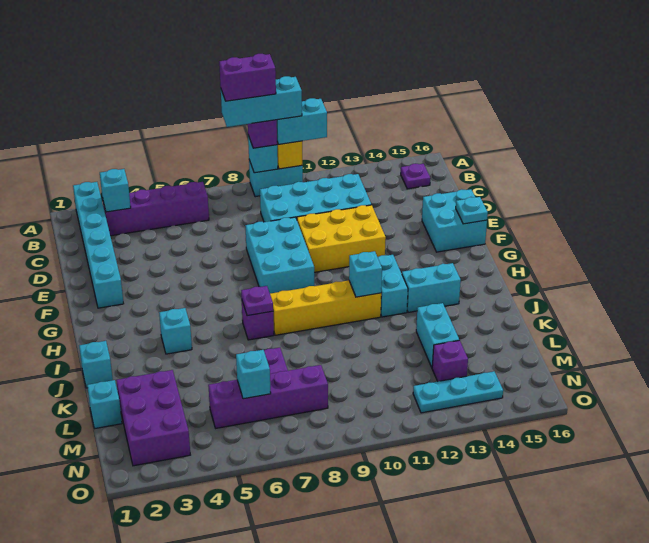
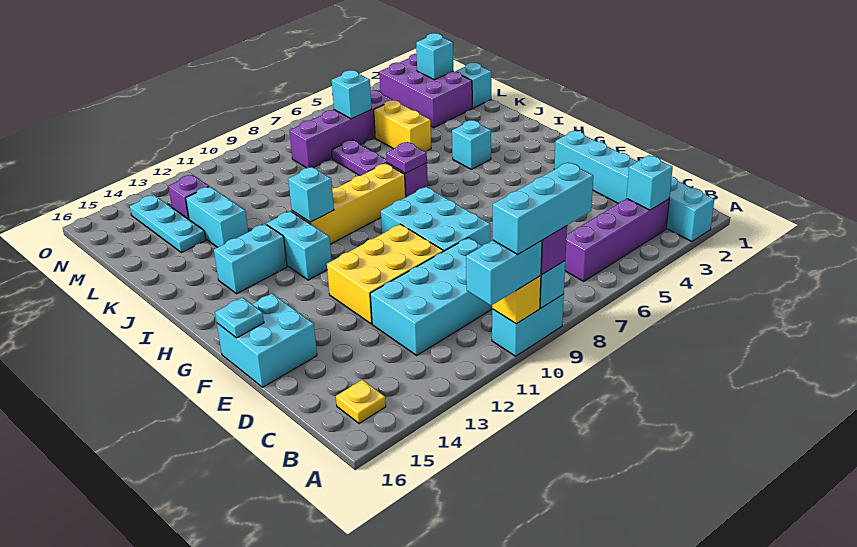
purple brick A8:A9 level 5 -> none
purple plate B15 level 1 -> yellow plate B15 level 1
cyan brick J1 level 1 -> cyan brick M2 level 2
none -> yellow brick K5:L5 level 1
cyan plate N12:N14 level 1 -> cyan plate L14:N14 level 1

